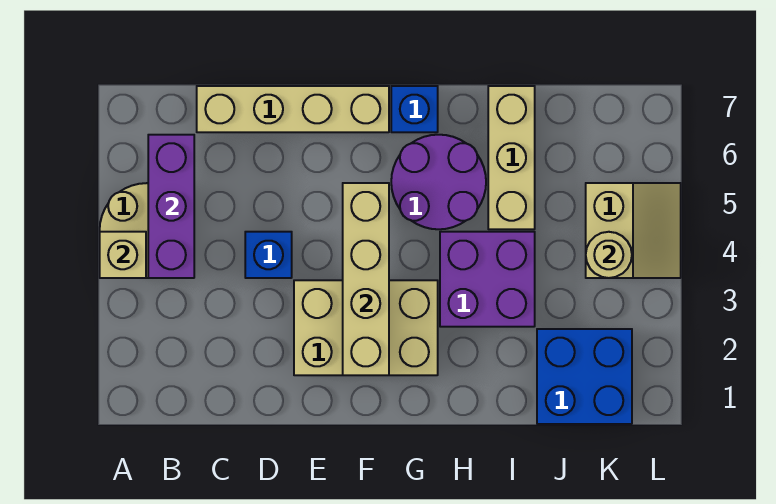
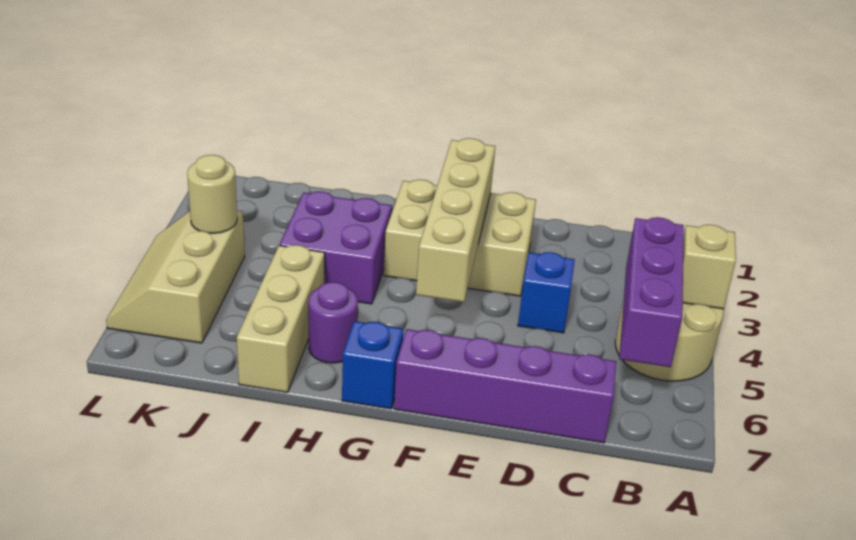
tan brick C7:F7 level 1 -> purple brick C7:F7 level 1
purple round brick G5:H6 level 1 -> purple round brick H6 level 1
blue brick J1:K2 level 1 -> none
tan slope K4:L5 level 1 top K -> tan slope K4:L6 level 1 top K

